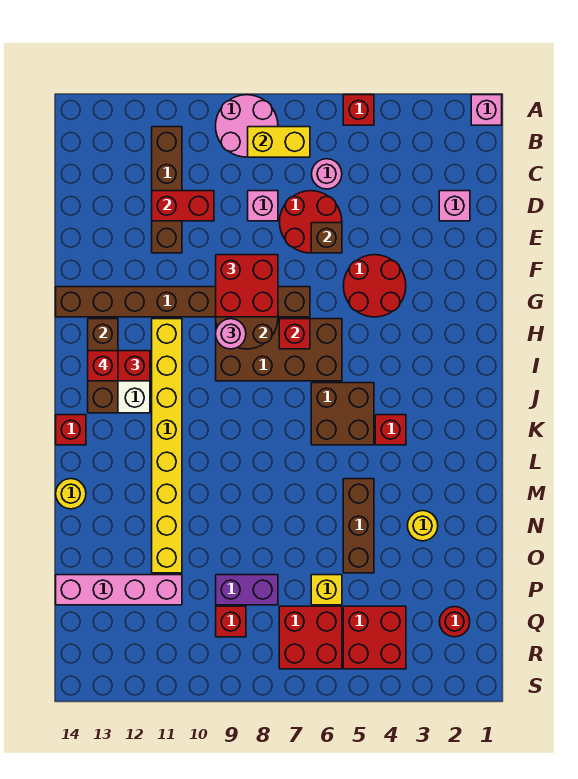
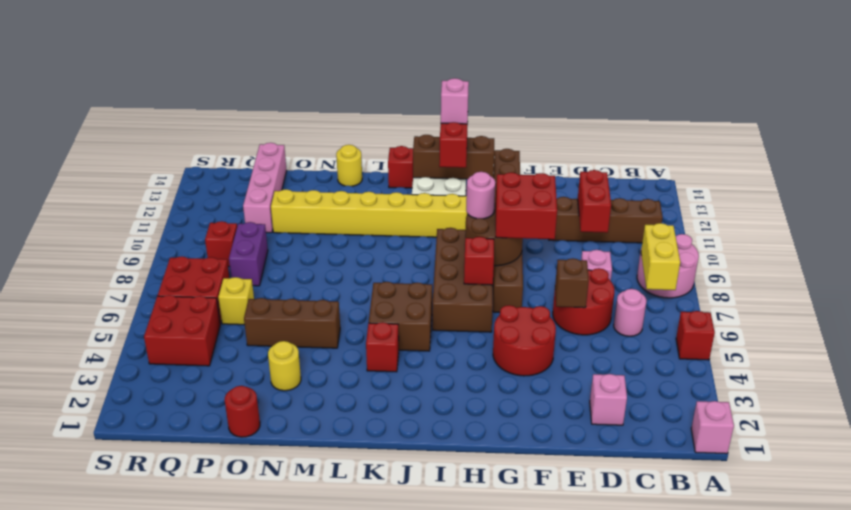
red brick I13 level 4 -> pink brick I13 level 4
red round brick Q2 level 1 -> red round brick O1 level 1

